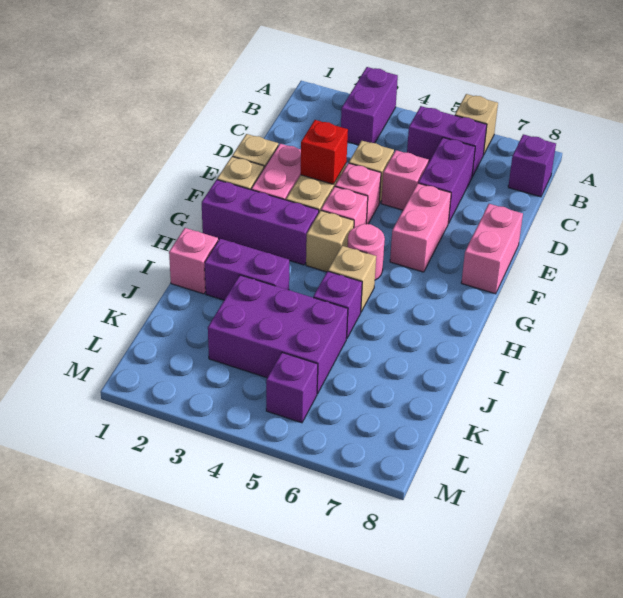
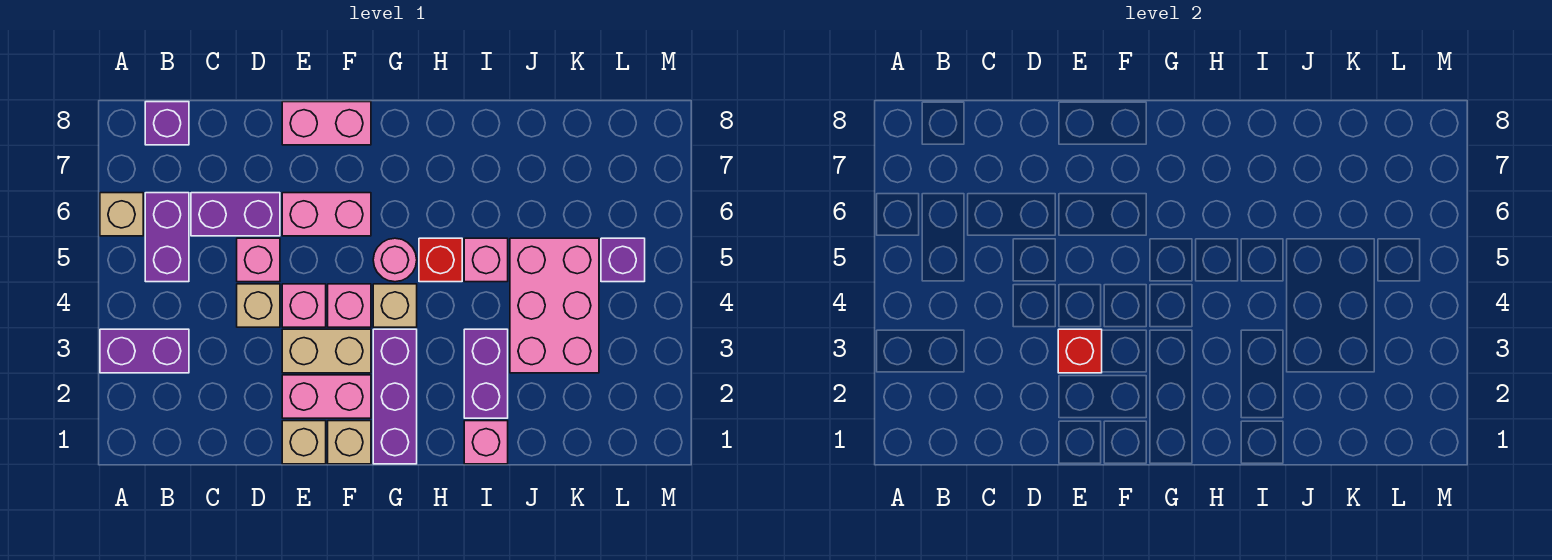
tan brick H5 level 1 -> red brick H5 level 1
purple brick I5 level 1 -> pink brick I5 level 1
purple brick J3:K5 level 1 -> pink brick J3:K5 level 1

